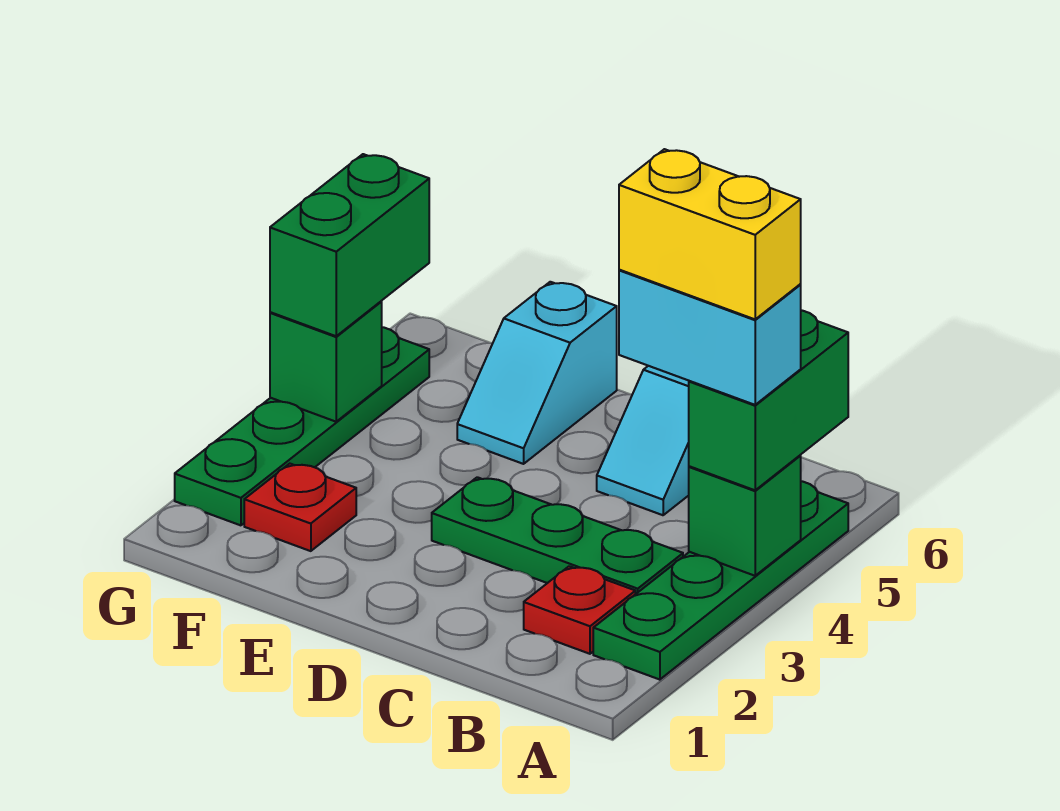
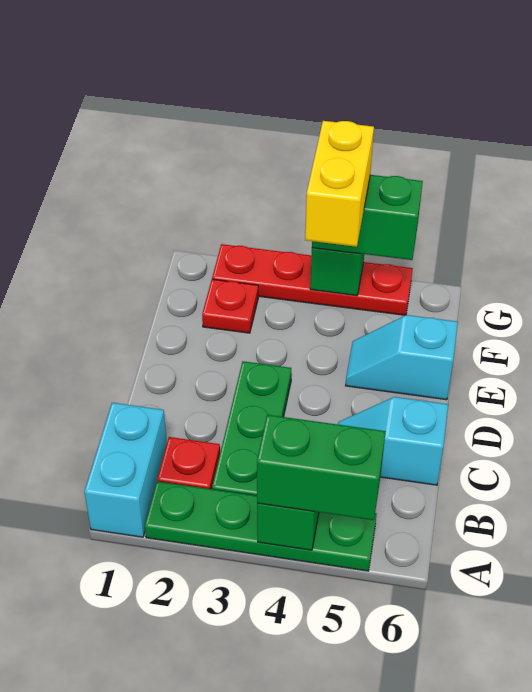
cyan brick A4:B4 level 4 -> cyan brick A1:B1 level 1
yellow brick A4:B4 level 5 -> yellow brick F4:G4 level 4
green plate G2:G5 level 1 -> red plate G2:G5 level 1

